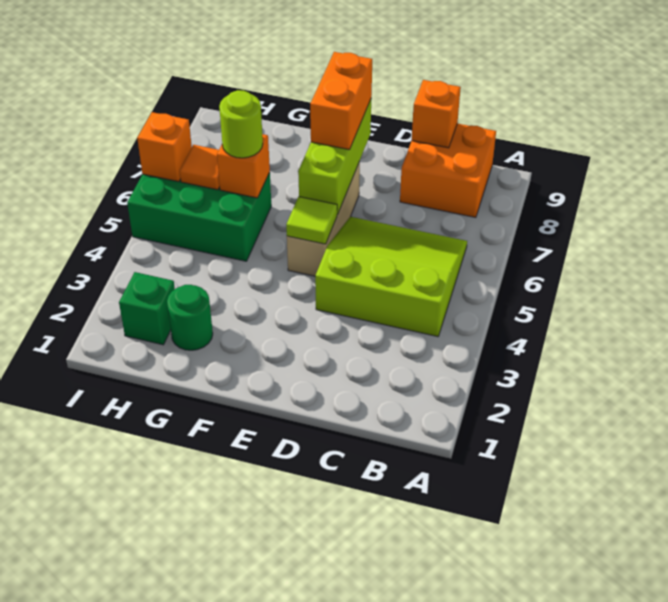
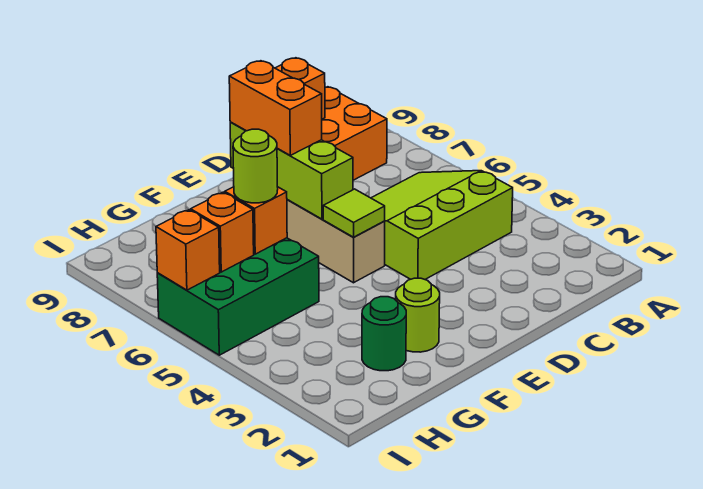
none -> lime round brick F2 level 1
green brick H2 level 1 -> none
orange tile H6 level 2 -> orange brick H6 level 2

